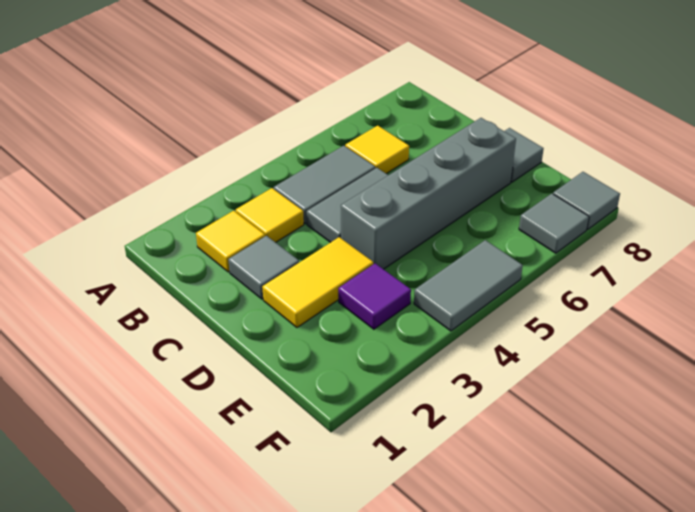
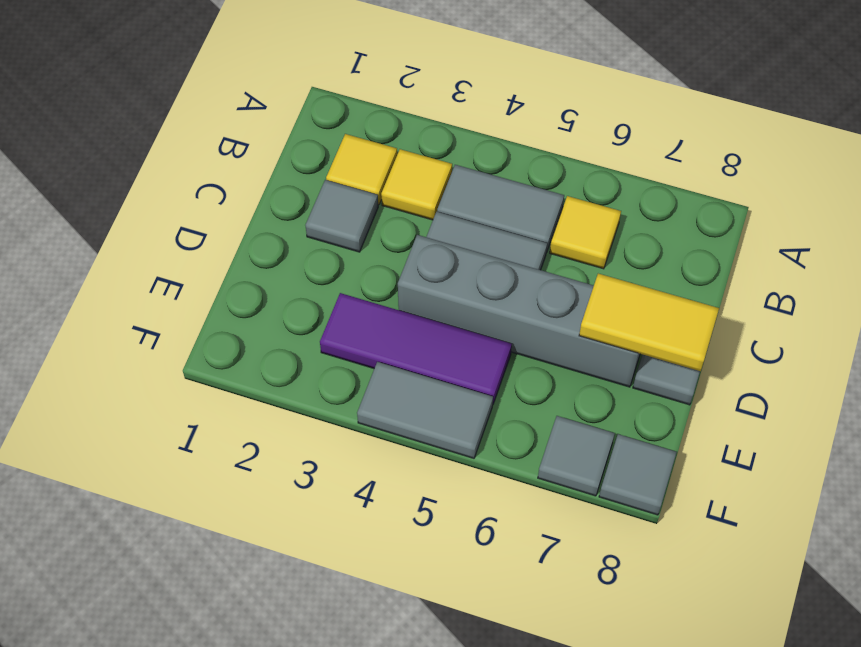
yellow tile D2:D3 level 1 -> yellow tile D7:D8 level 2
purple tile E3 level 1 -> purple tile E3:E5 level 1

